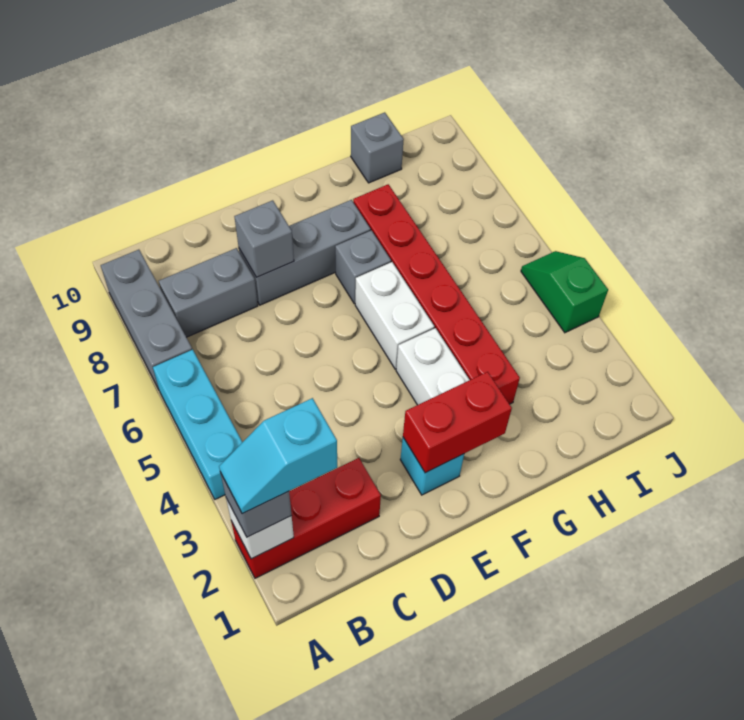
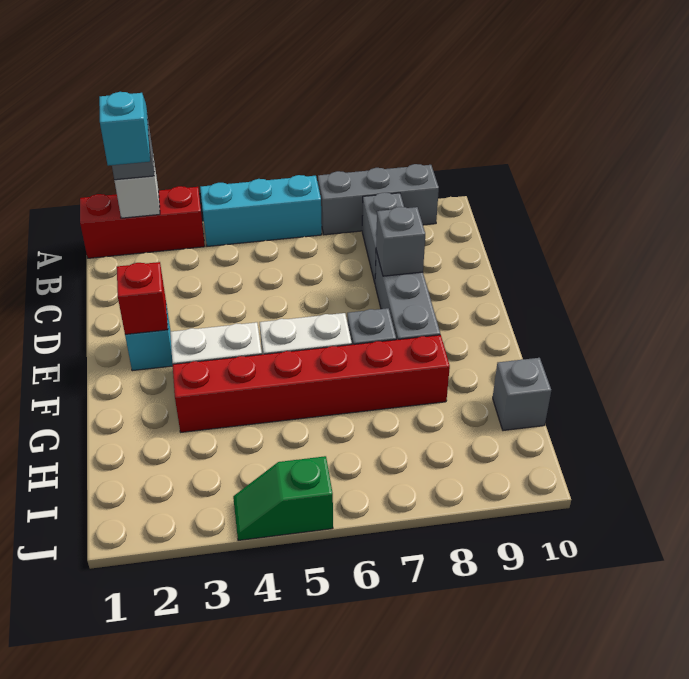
red brick A2:C2 level 1 -> red brick A1:A3 level 1
red brick E2:F2 level 2 -> red brick E2 level 2
green slope J4:J5 level 1 top 4 -> green slope J4:J5 level 1 top 5

